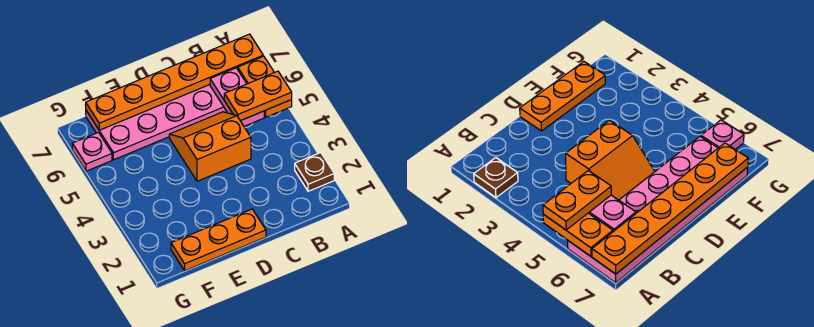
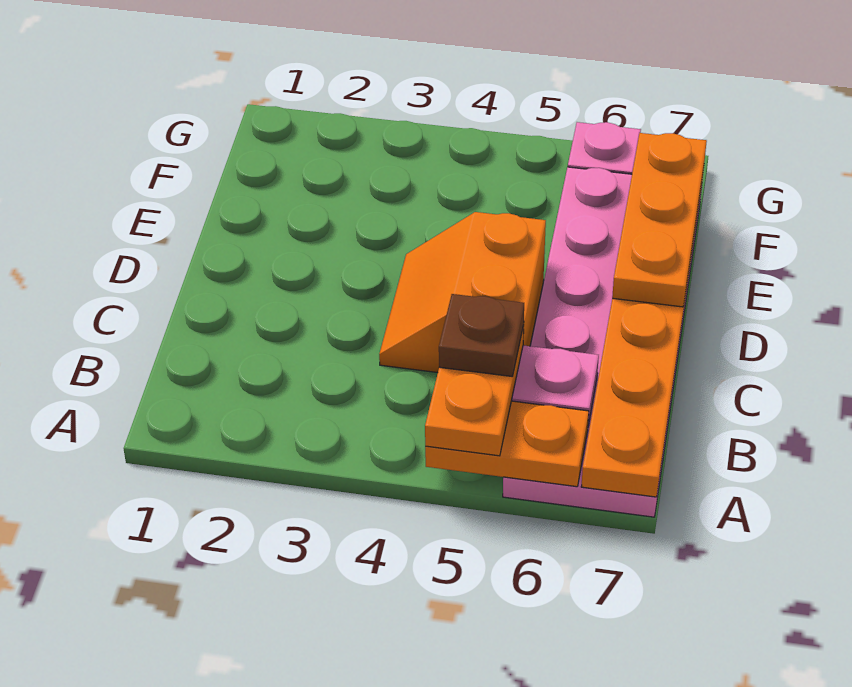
brown plate A2 level 1 -> brown plate B5 level 4
orange slope C4:D5 level 1 top 4 -> orange slope C4:D5 level 1 top 5
orange plate D1:F1 level 1 -> orange plate D7:F7 level 3

